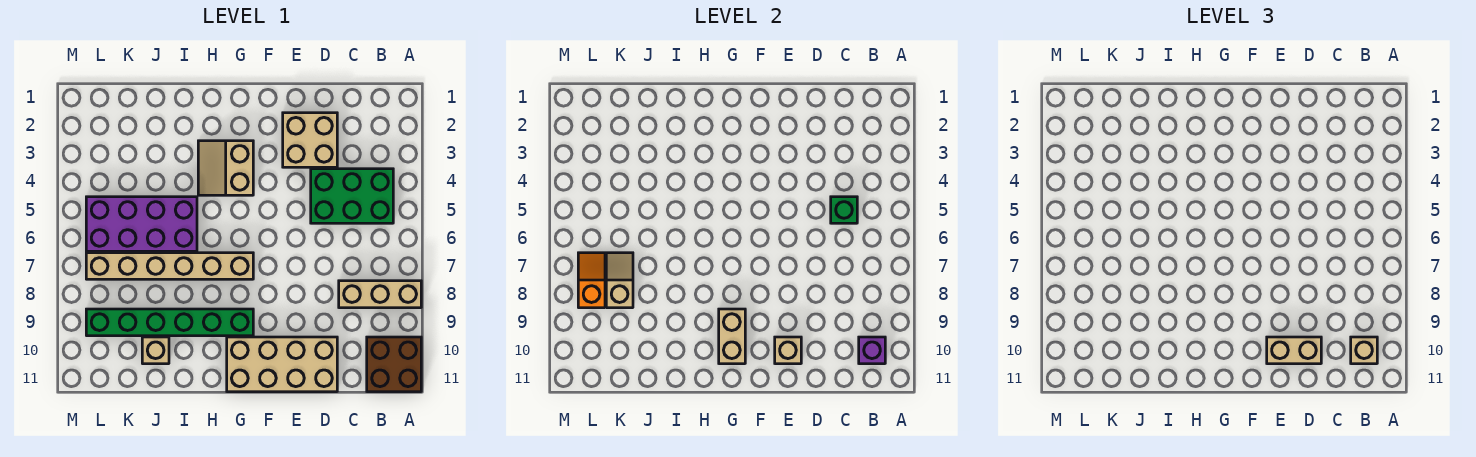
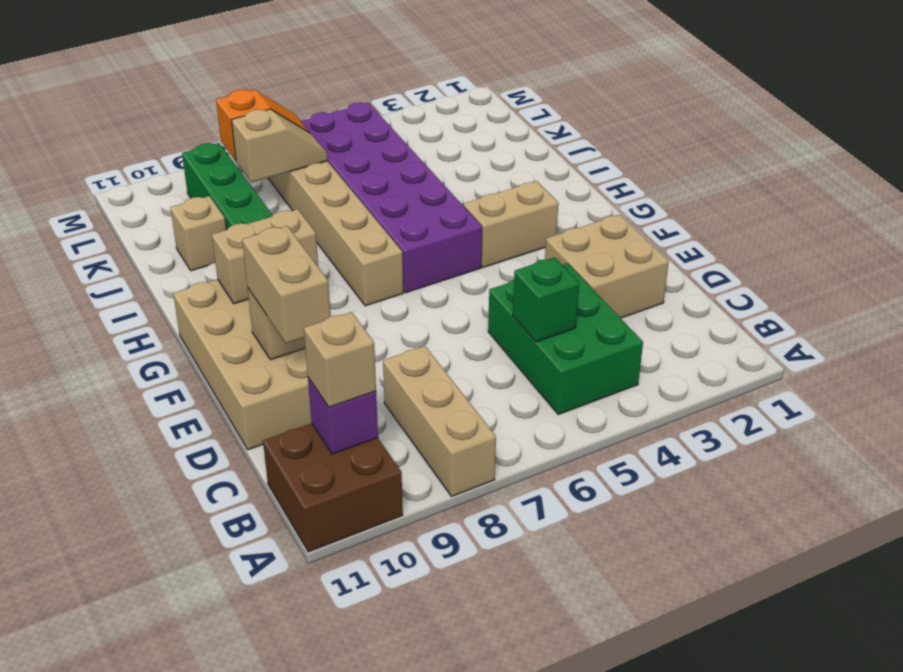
purple brick I5:L6 level 1 -> purple brick G5:L6 level 1

